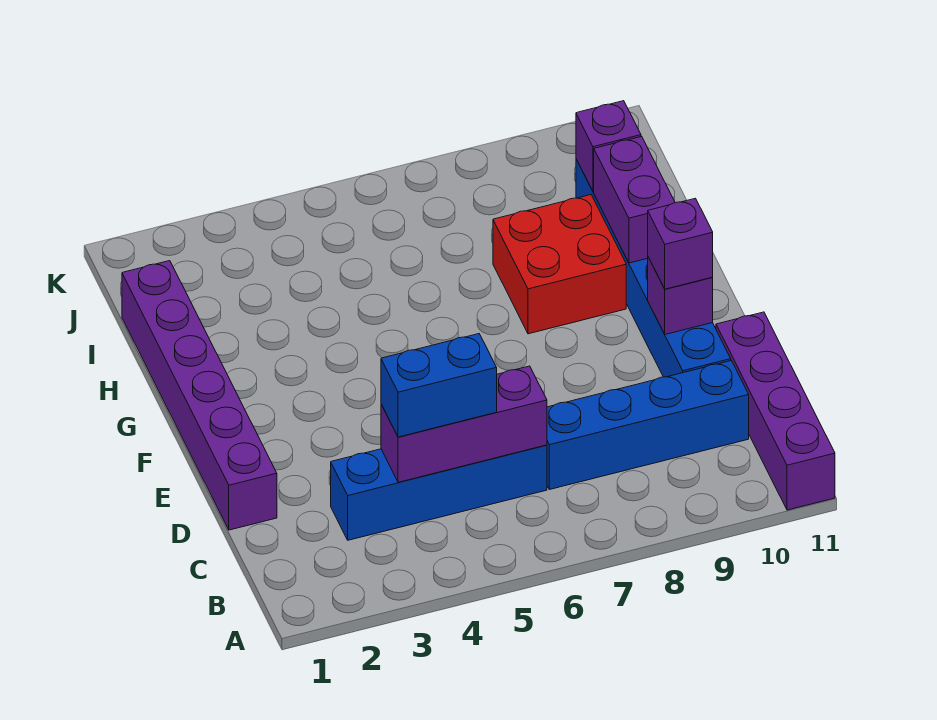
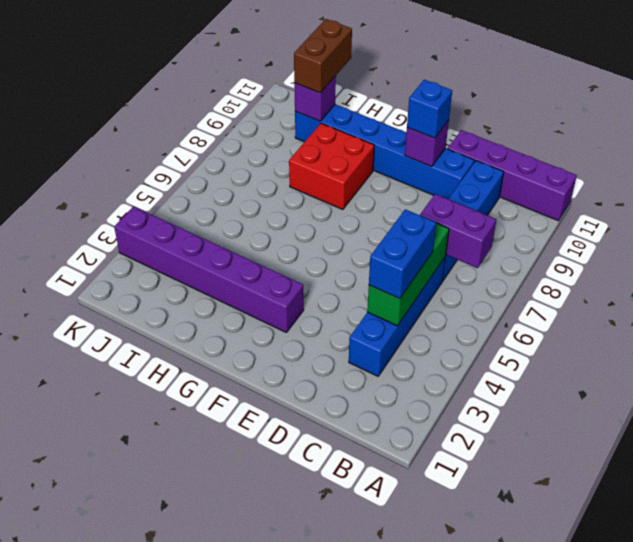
purple brick C4:C6 level 2 -> green brick C4:C6 level 2
purple brick D1:I1 level 1 -> purple brick F3:K3 level 1
purple brick E10 level 3 -> blue brick E10 level 3
purple brick G10:H10 level 2 -> purple brick B7:C7 level 2
none -> brown brick I10:I11 level 3

